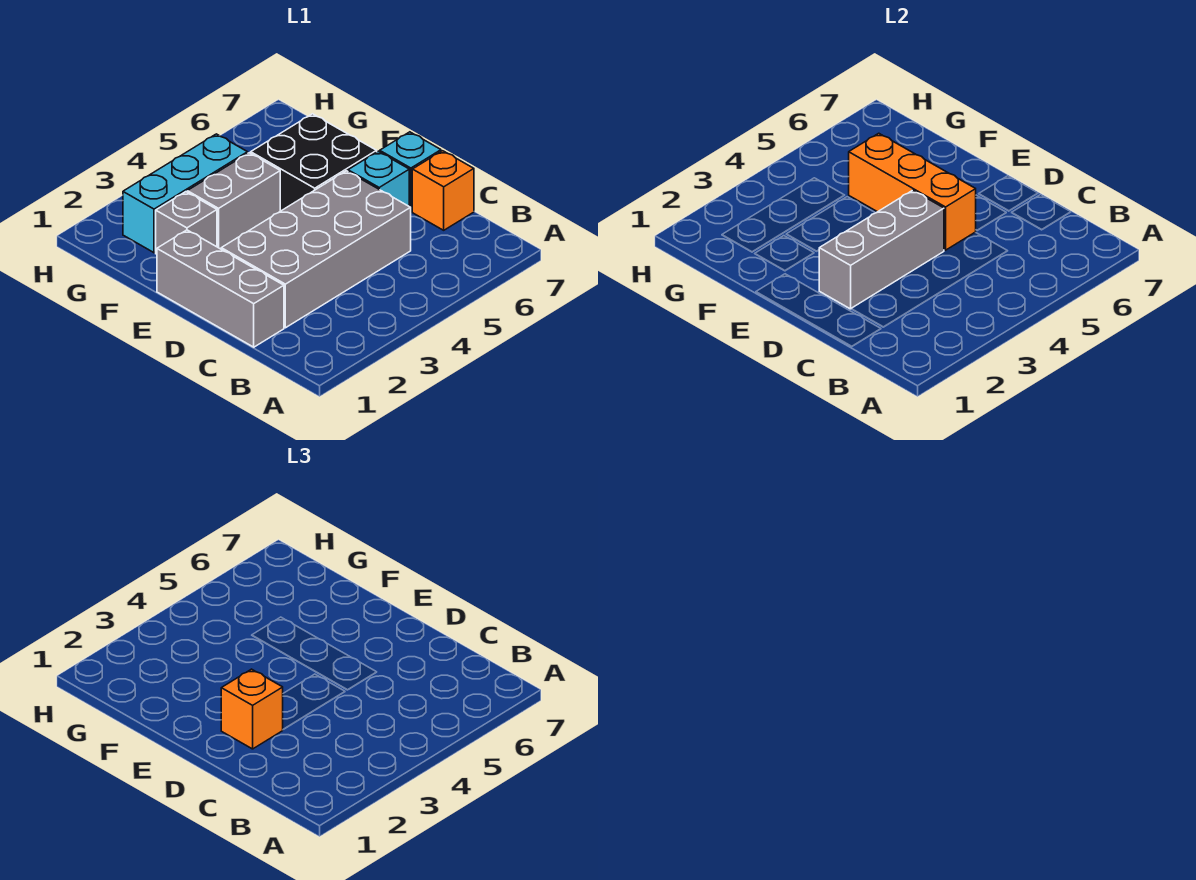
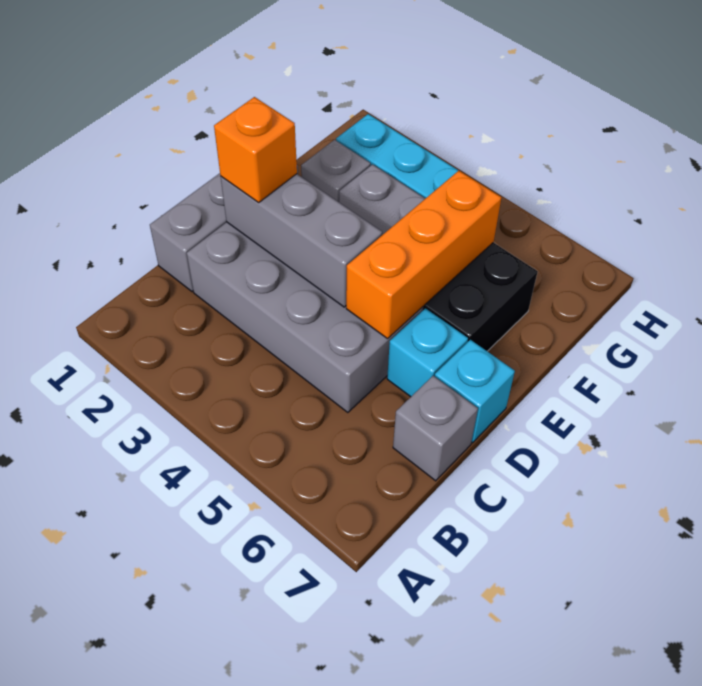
orange brick C7 level 1 -> grey brick C7 level 1

